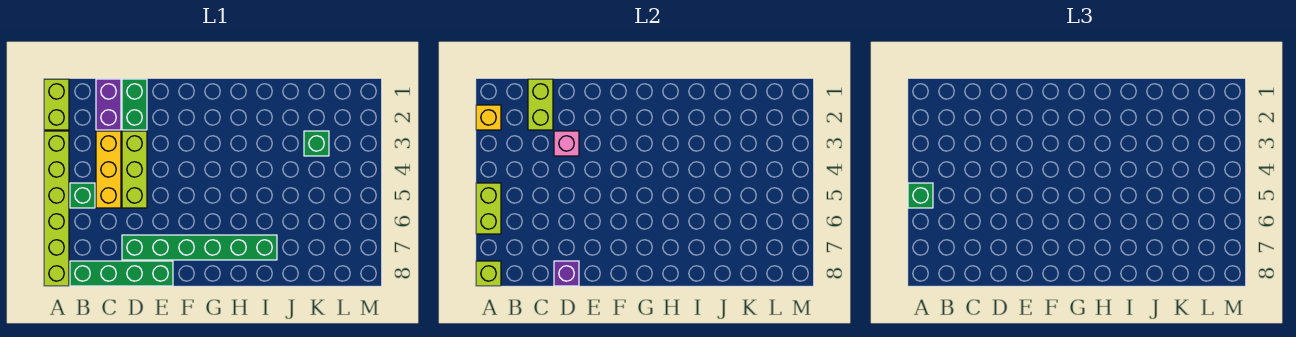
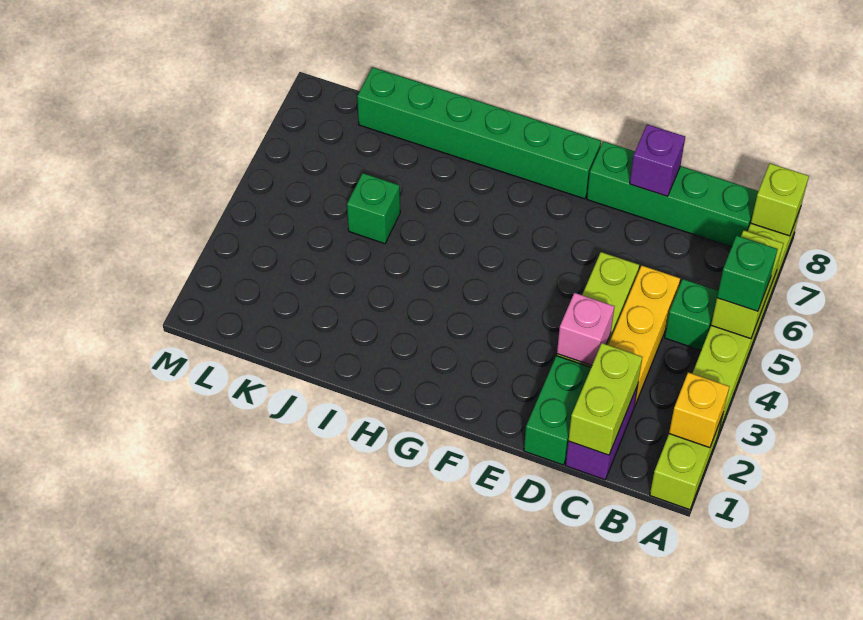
green brick D7:I7 level 1 -> green brick F8:K8 level 1
green brick K3 level 1 -> green brick J5 level 1

